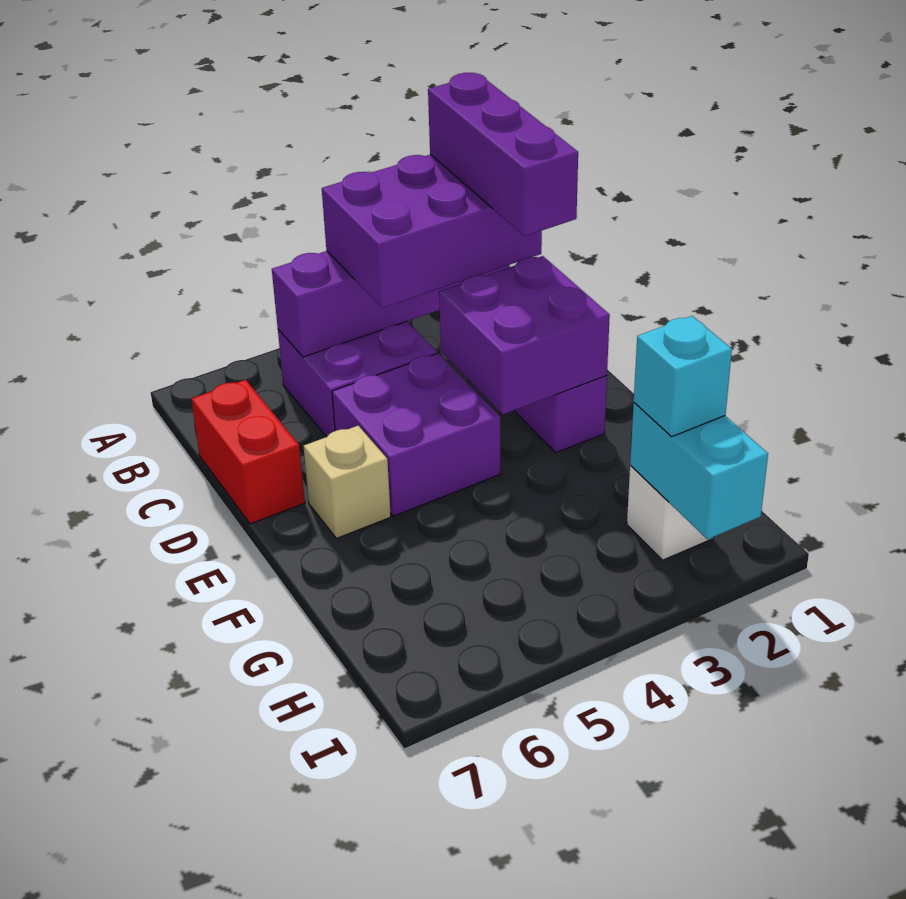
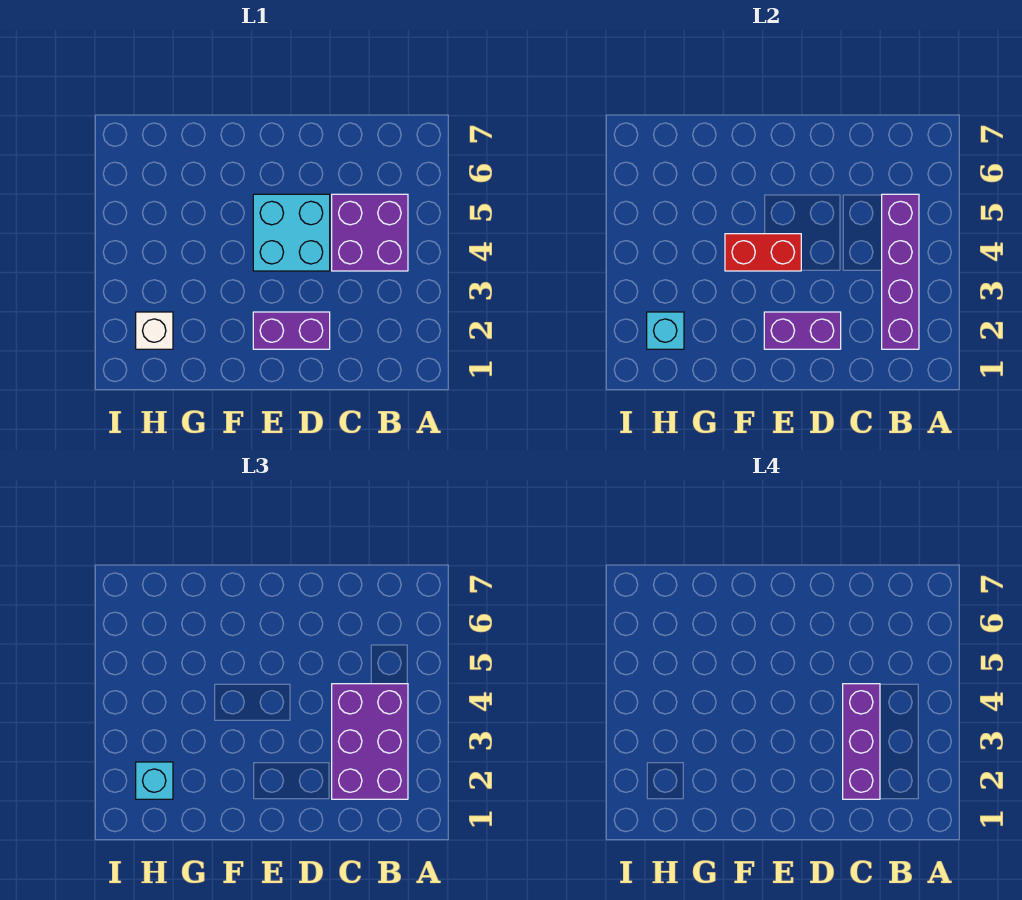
purple brick B2:D2 level 4 -> purple brick C2:C4 level 4
red brick C7:D7 level 1 -> red brick E4:F4 level 2
purple brick D2:E3 level 2 -> purple brick D2:E2 level 2
purple brick D4:E5 level 1 -> cyan brick D4:E5 level 1
tan brick E6 level 1 -> none
cyan brick H2:I2 level 2 -> cyan brick H2 level 2

